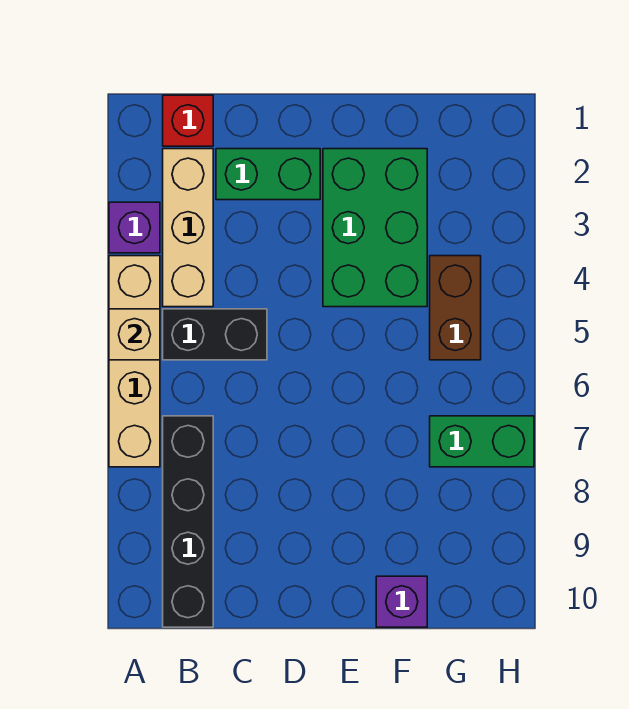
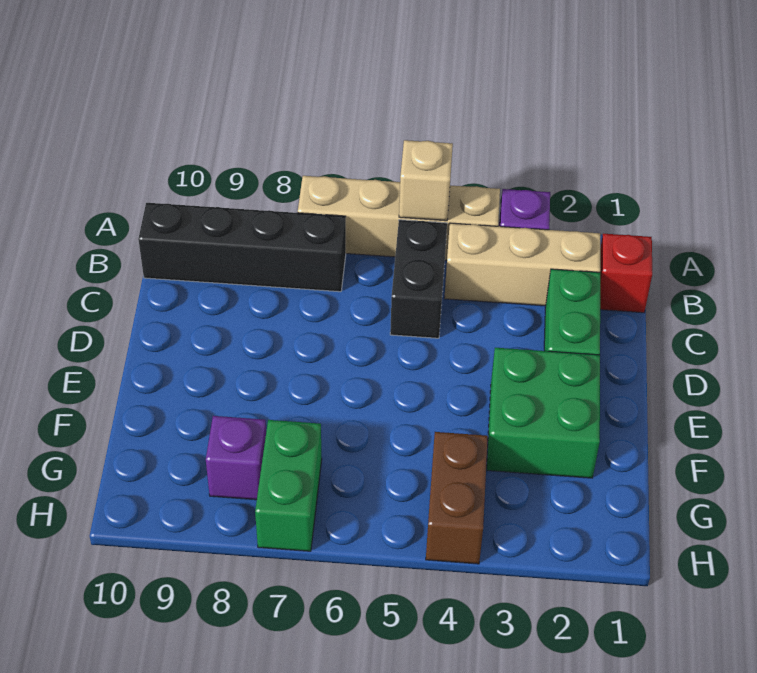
green brick E2:F4 level 1 -> green brick E2:F3 level 1
purple brick F10 level 1 -> purple brick G8 level 1
brown brick G4:G5 level 1 -> brown brick G4:H4 level 1

